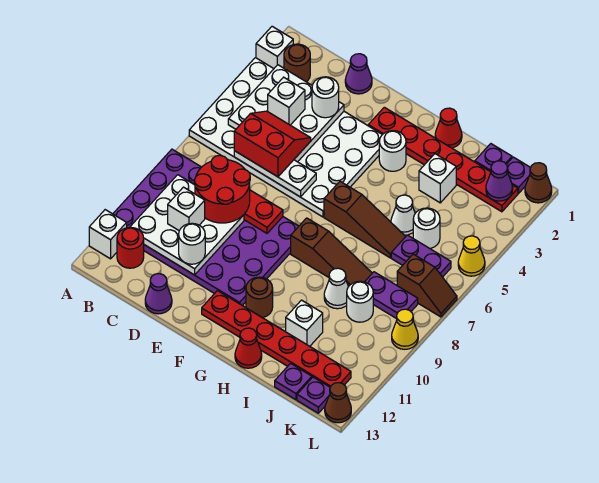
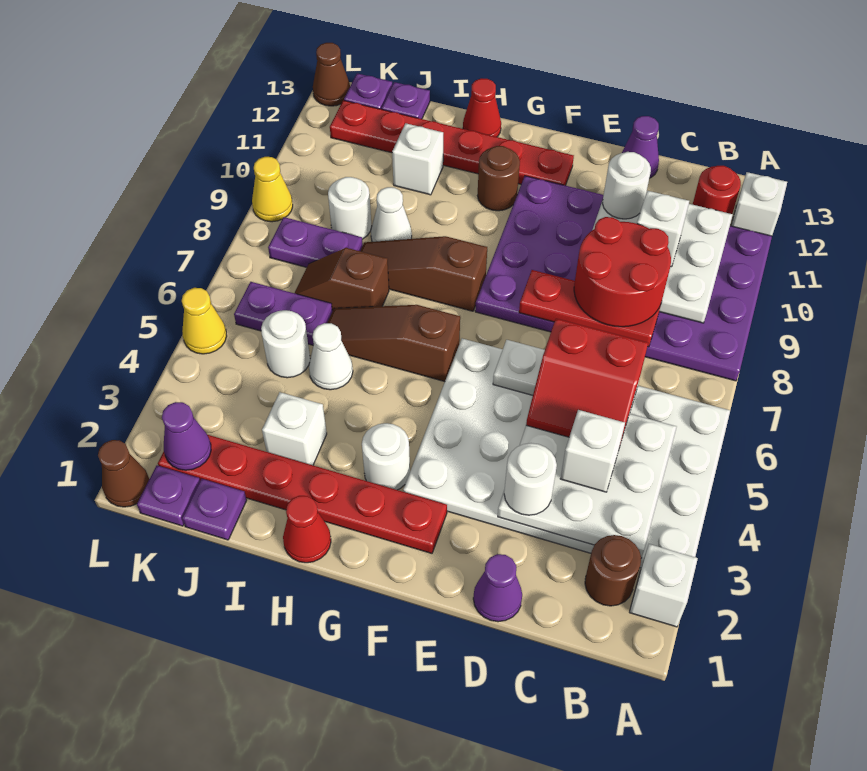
brown slope K7:L7 level 1 top K -> brown slope I7:J7 level 1 top I

